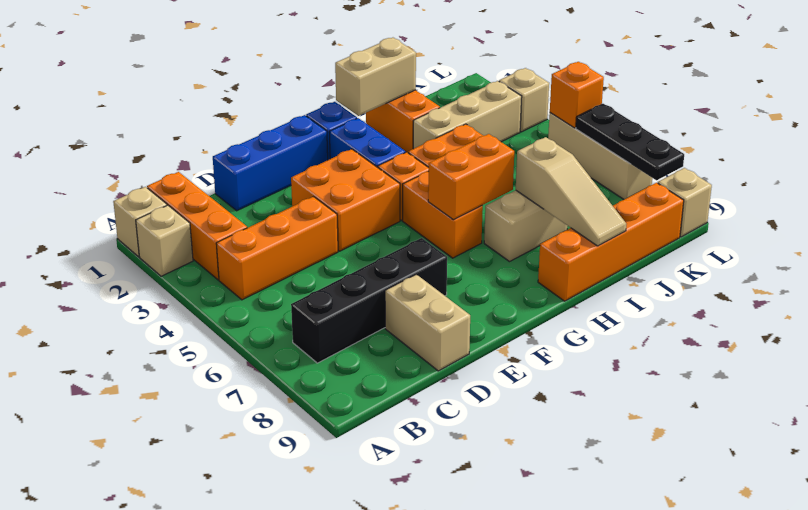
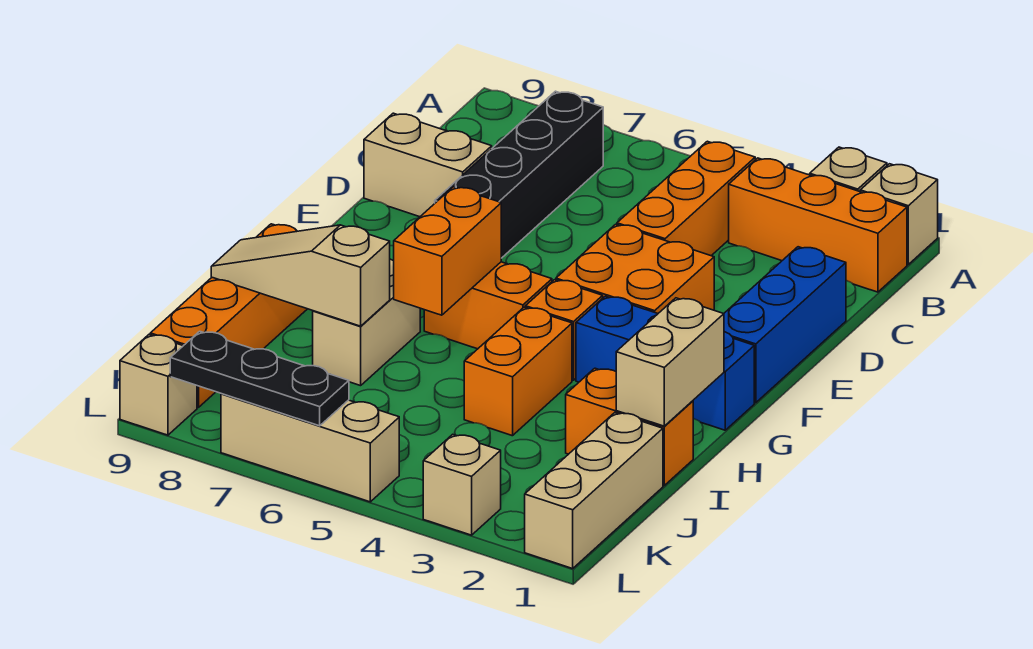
tan brick I3:K3 level 1 -> tan brick J1:L1 level 1
orange brick L5 level 2 -> none

